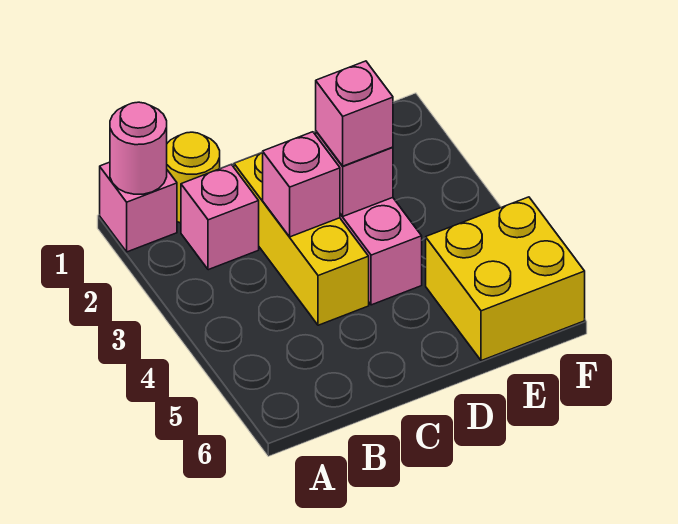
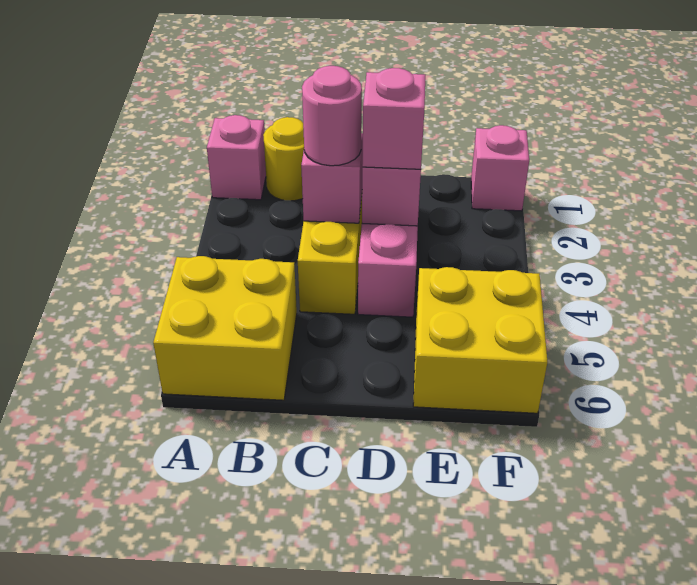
pink round brick A1 level 2 -> pink round brick C3 level 3
none -> yellow brick A5:B6 level 1
pink brick B2 level 1 -> pink brick F1 level 1

